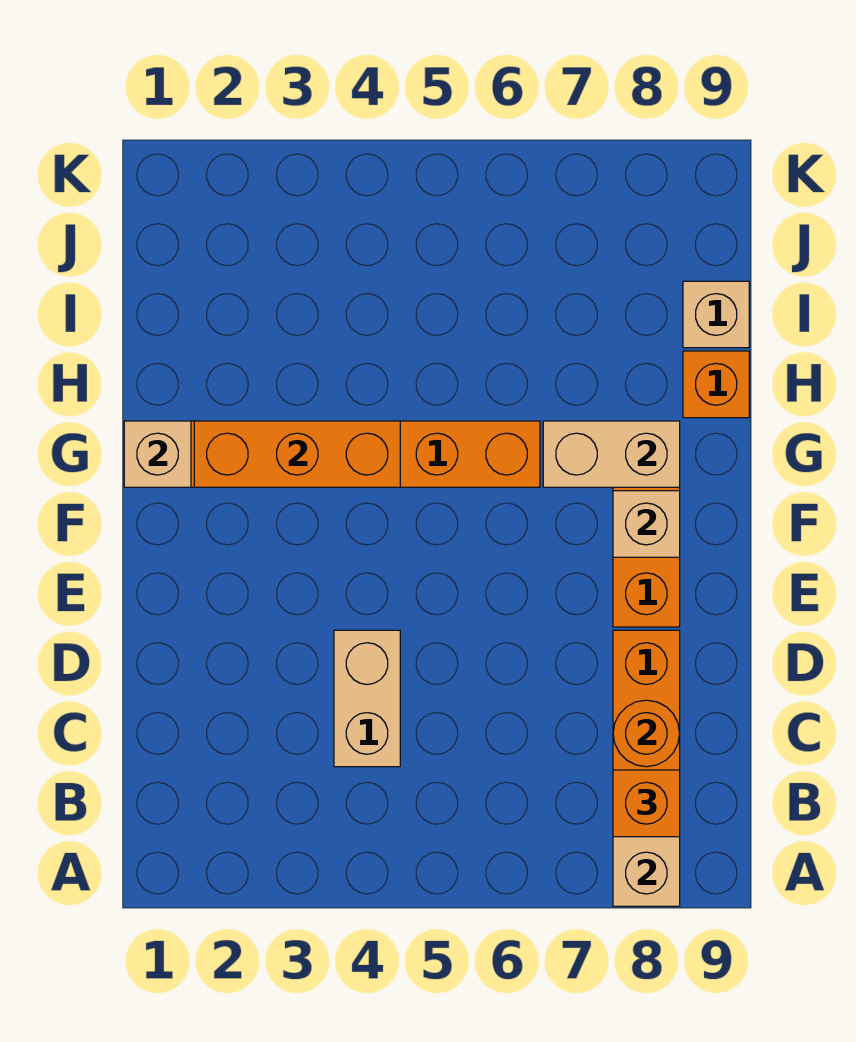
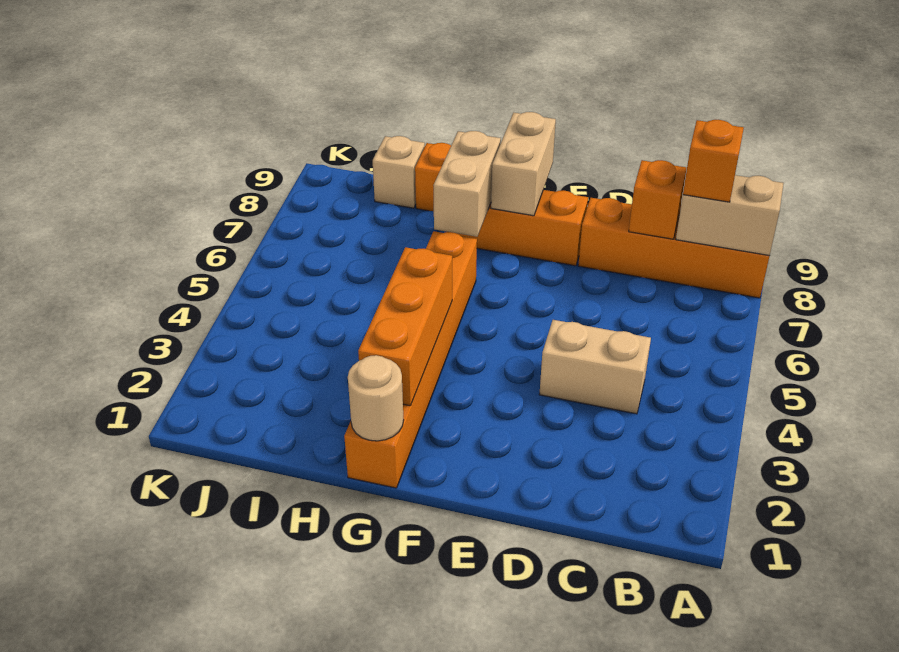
orange round brick C8 level 2 -> orange brick C8 level 2
tan brick F8 level 2 -> tan brick F8:F9 level 2
tan brick G1 level 2 -> tan round brick G1 level 2

